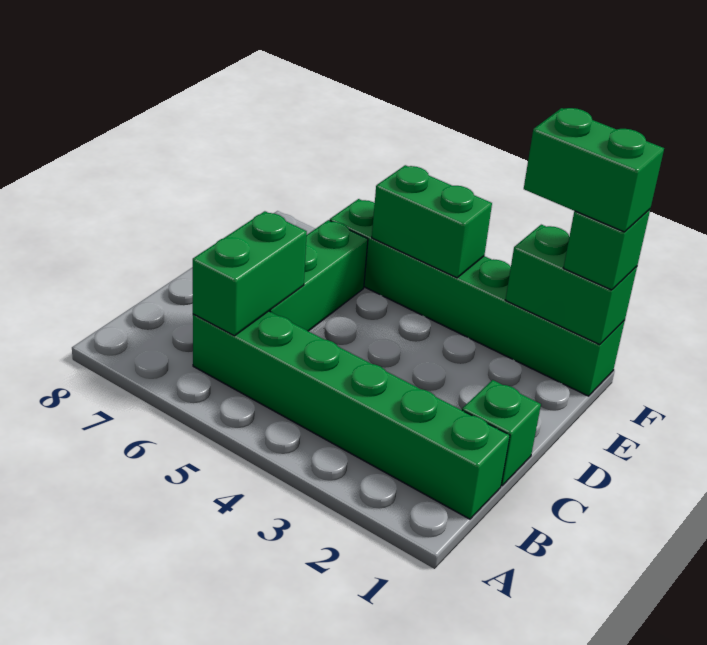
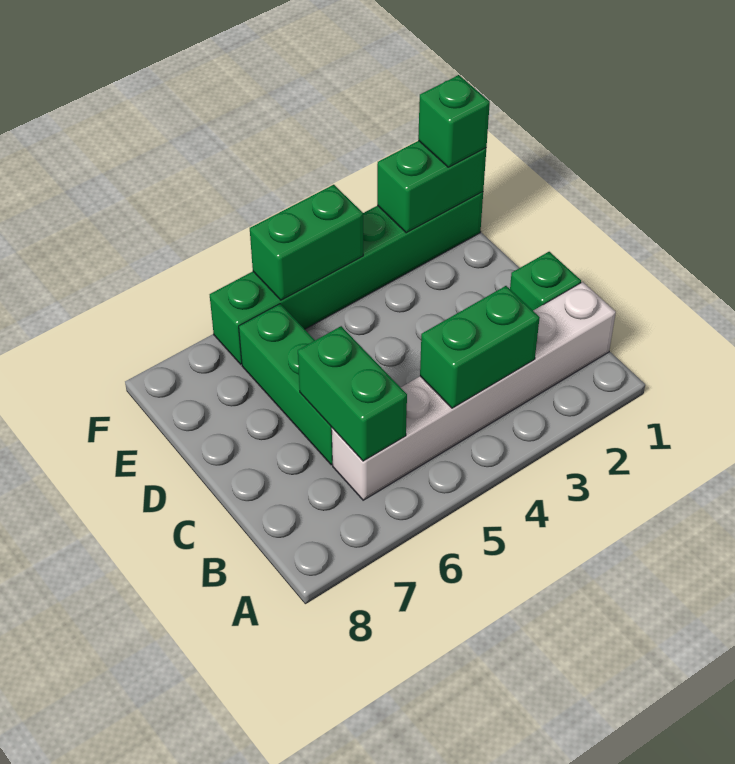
green brick B1:B6 level 1 -> white brick B1:B6 level 1
green brick F1:F2 level 4 -> green brick B3:B4 level 2

